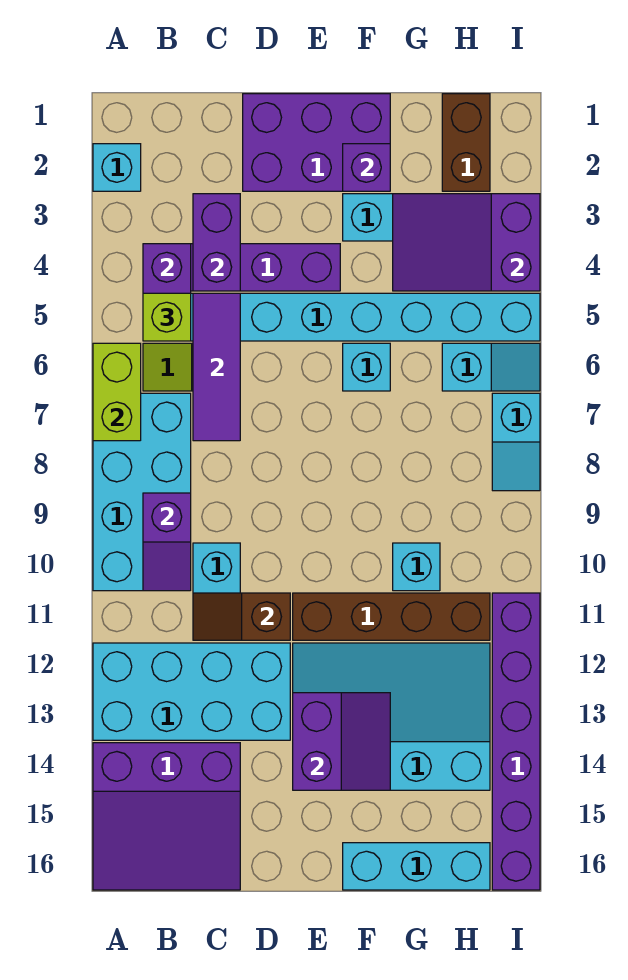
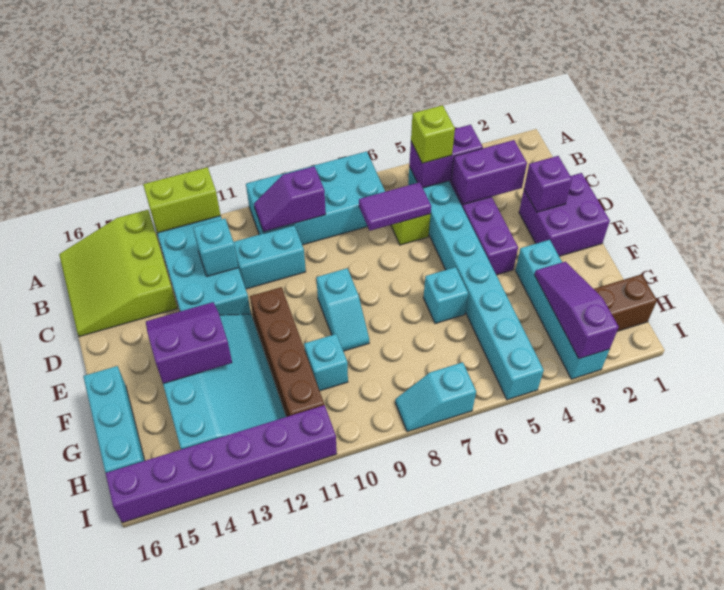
cyan brick A2 level 1 -> cyan brick C12 level 2
lime brick A6:A7 level 2 -> lime brick A12:A13 level 2
purple slope A14:C16 level 1 top 14 -> lime slope A14:C16 level 1 top 14
purple tile C5:C7 level 2 -> purple tile C6:C7 level 2
brown slope C11:D11 level 2 top D -> none
purple brick D1:F2 level 1 -> purple brick D1:E2 level 1
purple slope E13:F14 level 2 top E -> purple slope E13:F14 level 2 top F
purple brick F2 level 2 -> purple brick D2 level 2
purple slope G3:I4 level 2 top I -> purple slope G3:I3 level 2 top I
cyan slope H6:I6 level 1 top H -> cyan slope E9:F9 level 1 top E

